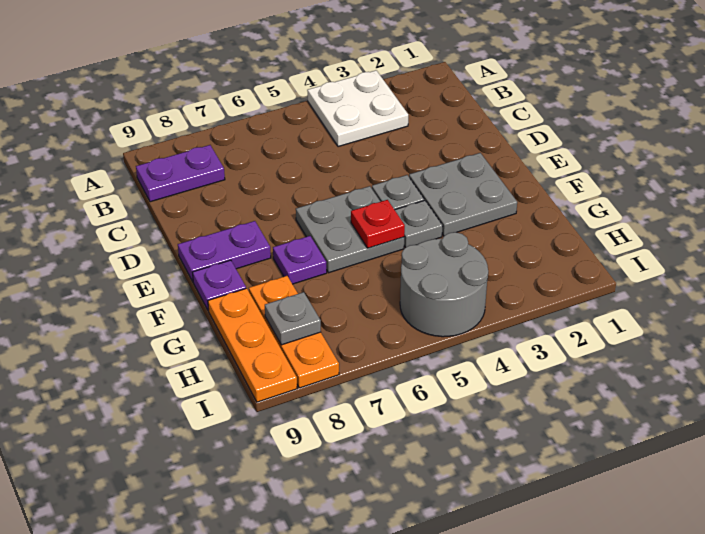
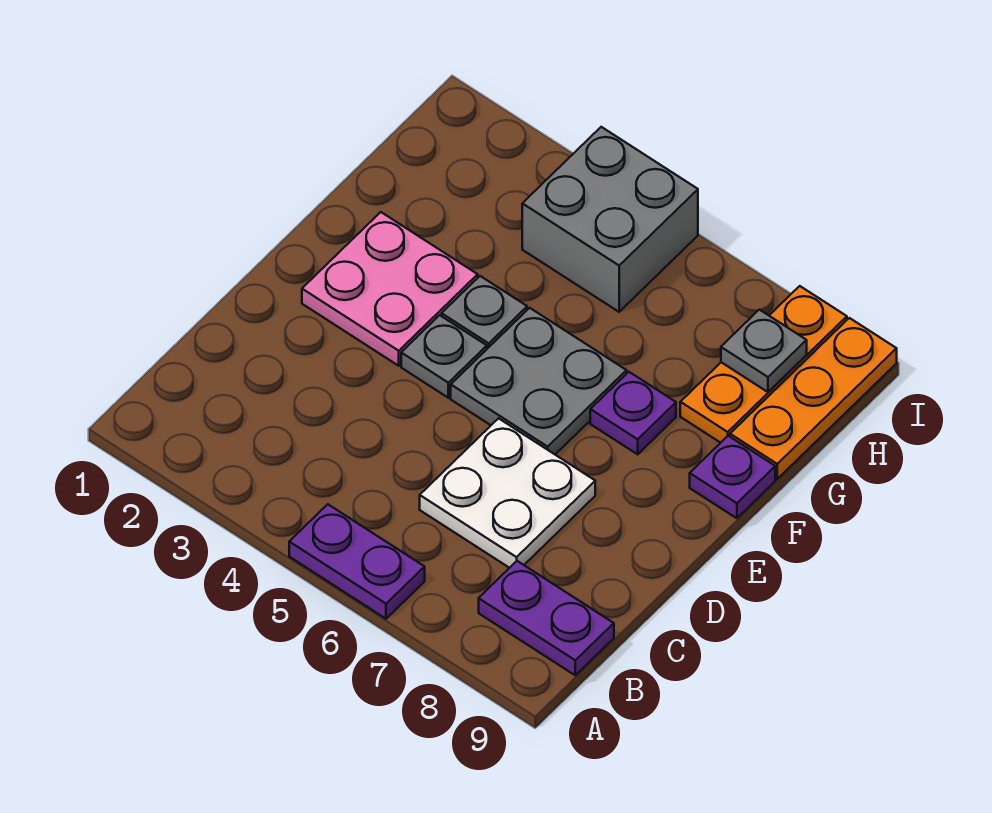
white plate A3:B4 level 1 -> white plate C6:D7 level 1
grey plate E2:F3 level 1 -> pink plate E2:F3 level 1
purple plate E8:E9 level 1 -> purple plate A5:A6 level 1
red plate F5 level 2 -> none
grey round brick H4:I5 level 1 -> grey brick H4:I5 level 1

